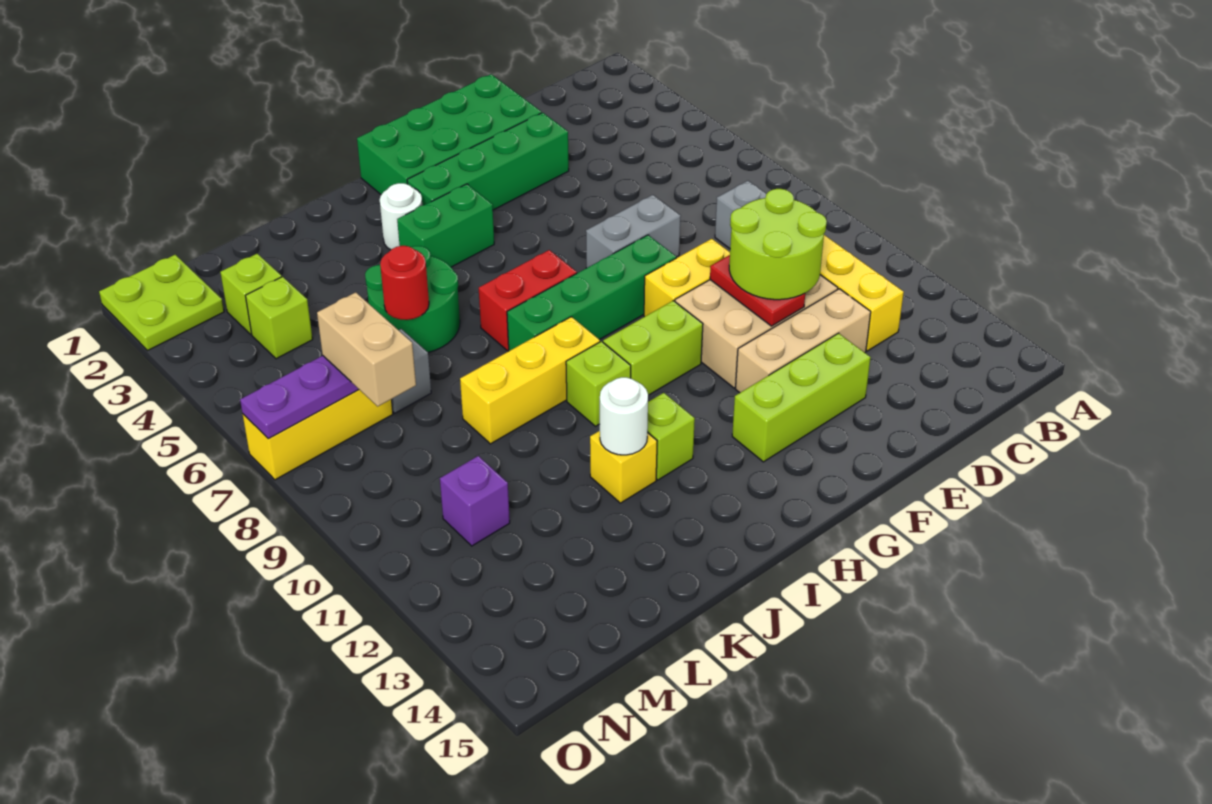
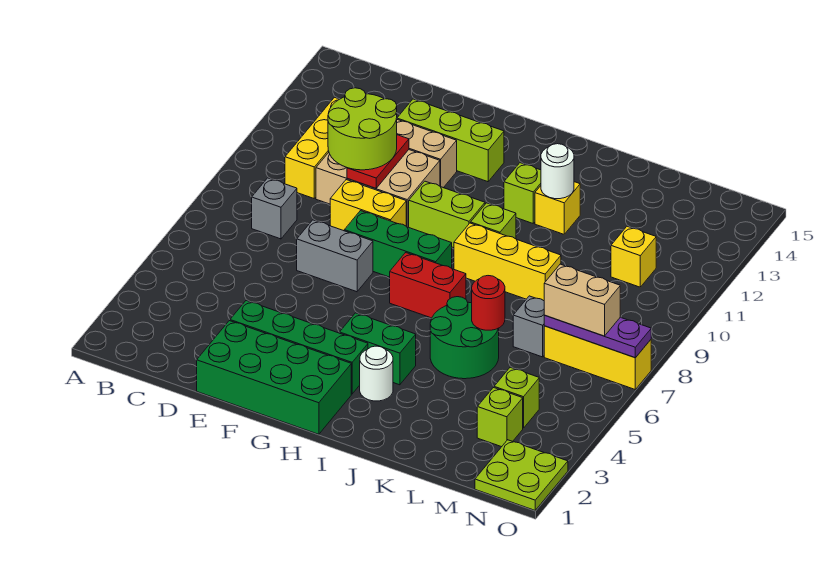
green brick F8:I8 level 1 -> green brick F8:H8 level 1
tan brick M7:M8 level 3 -> tan brick M7:N7 level 3
purple brick M11 level 1 -> yellow brick M11 level 1

